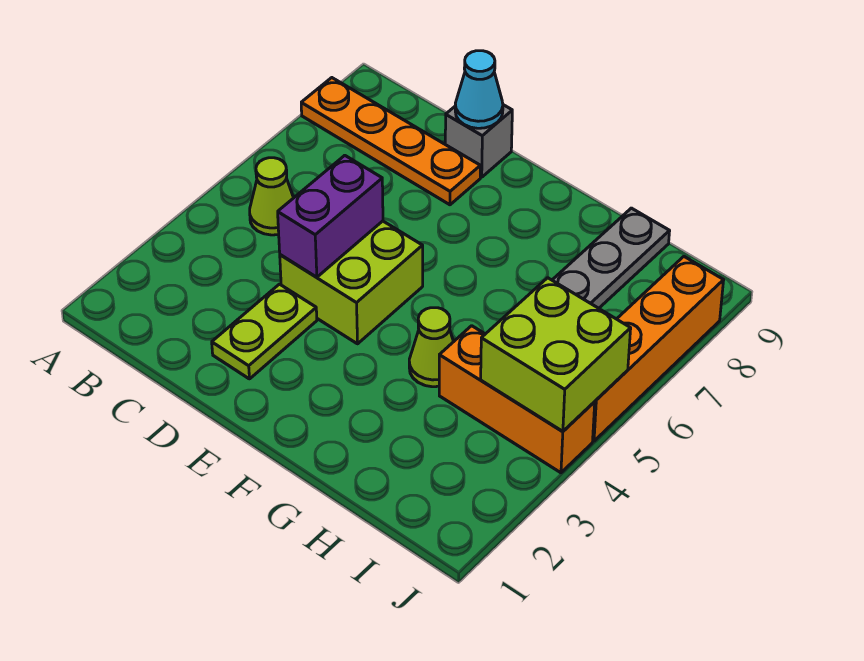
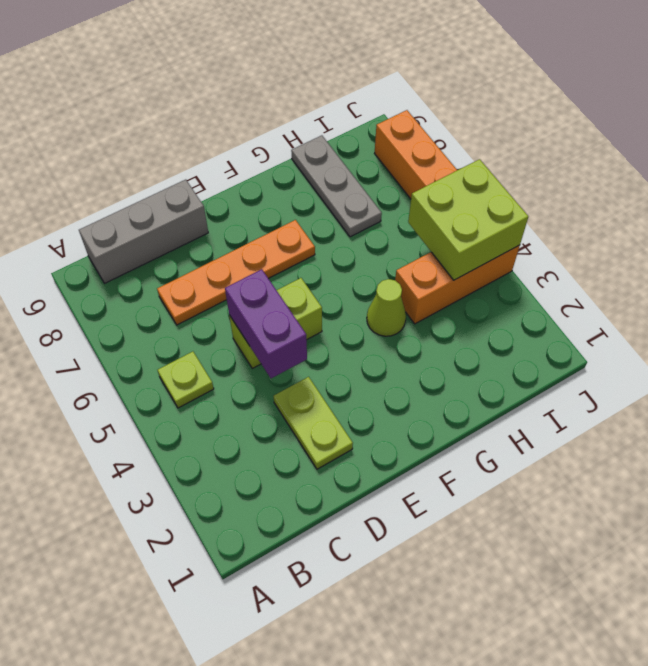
orange plate A8:D8 level 1 -> orange plate C7:F7 level 1
lime cone B5 level 1 -> lime plate B5 level 1
lime brick D4:E5 level 1 -> lime brick D5:E5 level 1
grey brick D9 level 1 -> grey brick B9:D9 level 1
cyan cone D9 level 2 -> none

